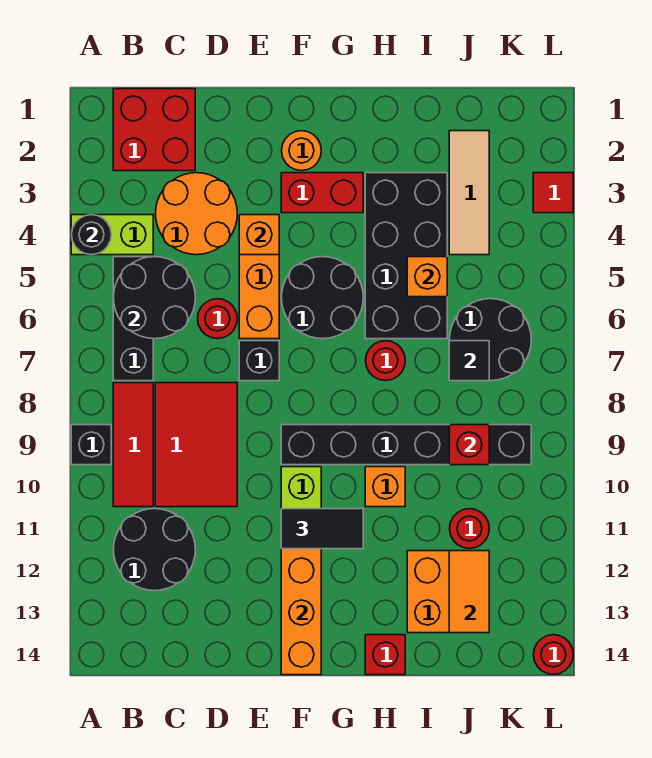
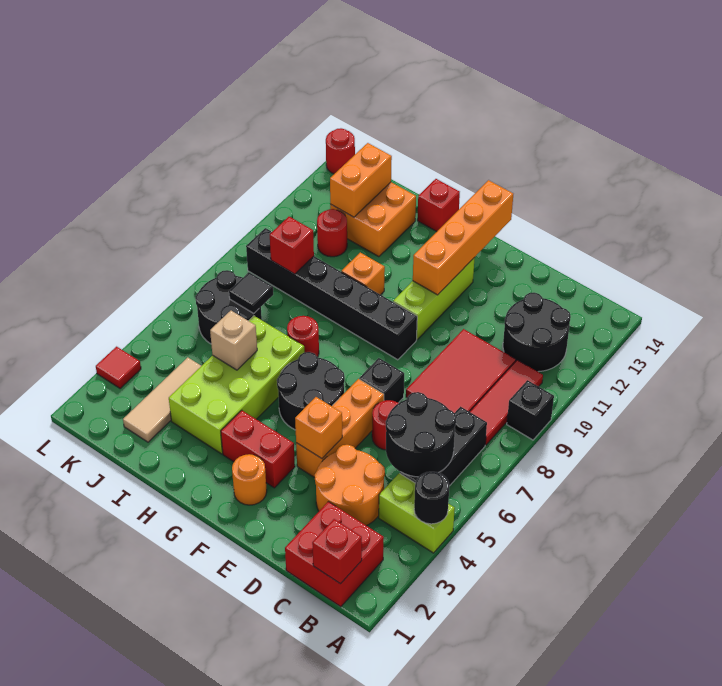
none -> red brick B1 level 2
black tile F11:G11 level 3 -> none
black brick H3:I6 level 1 -> lime brick H3:I6 level 1
orange brick I5 level 2 -> tan brick I5 level 2
orange tile J12:J13 level 2 -> orange brick J12:J13 level 2

